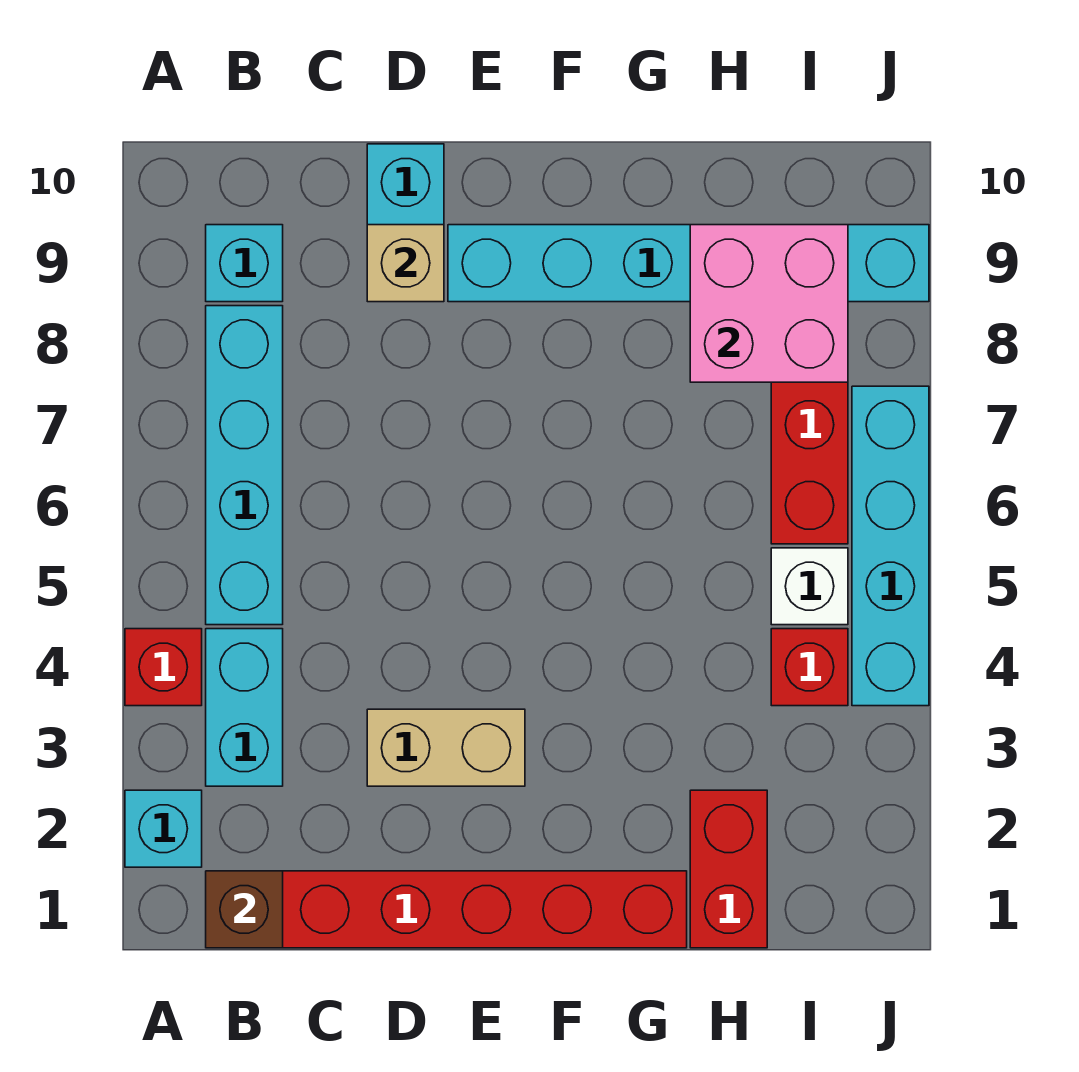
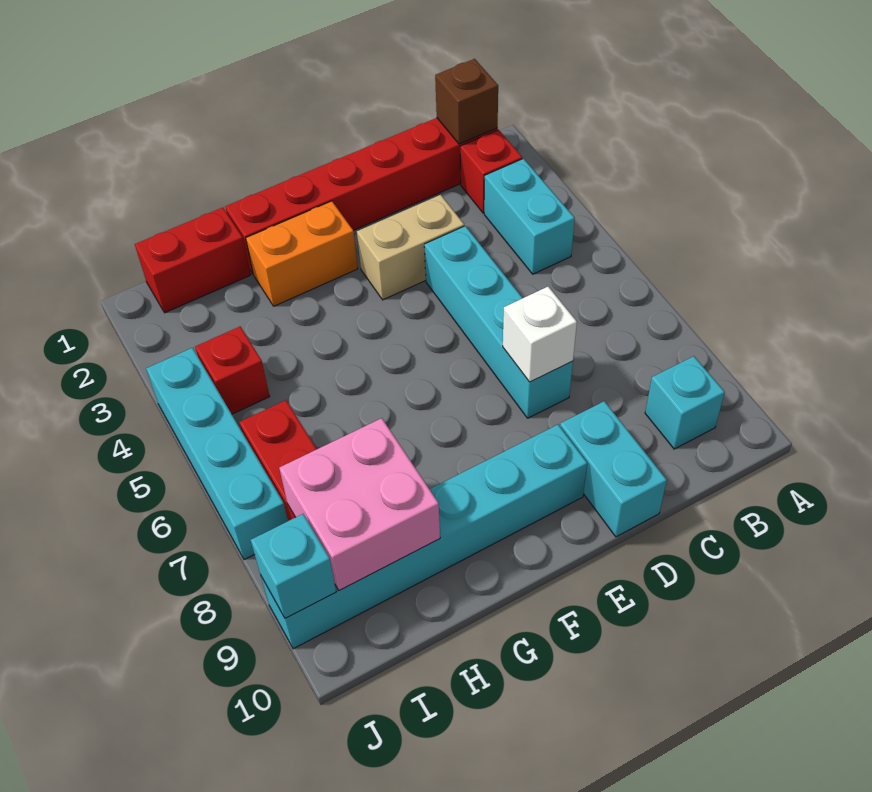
cyan brick A2 level 1 -> cyan brick J9 level 2
red brick A4 level 1 -> red brick B2 level 1
cyan brick B5:B8 level 1 -> cyan brick D4:D7 level 1
tan brick D9 level 2 -> none
none -> orange brick F2:G2 level 1
red brick H1:H2 level 1 -> red brick H1:I1 level 1
white brick I5 level 1 -> white brick D7 level 2

